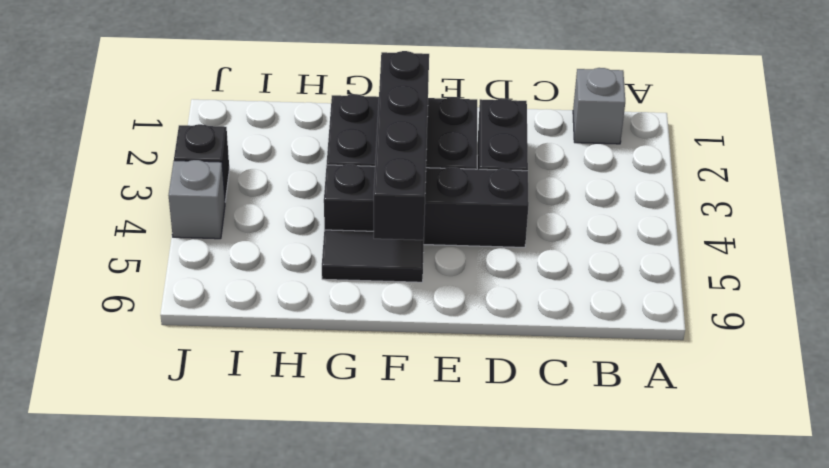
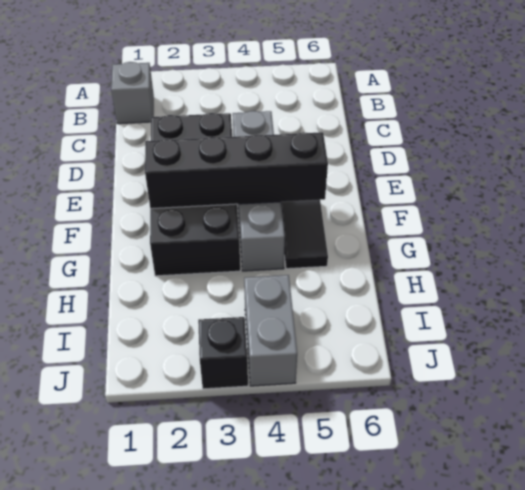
black brick D4:G4 level 1 -> grey brick D4:G4 level 1
grey brick J4 level 1 -> grey brick I4:J4 level 1

